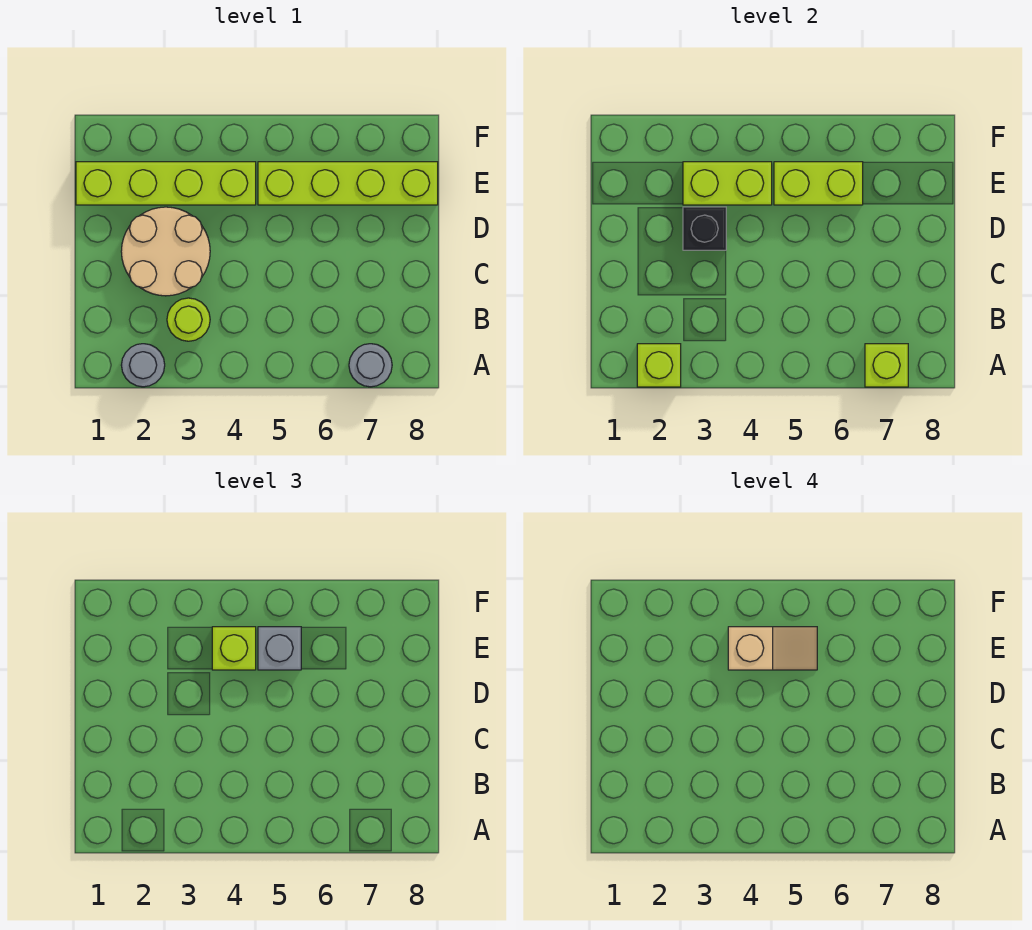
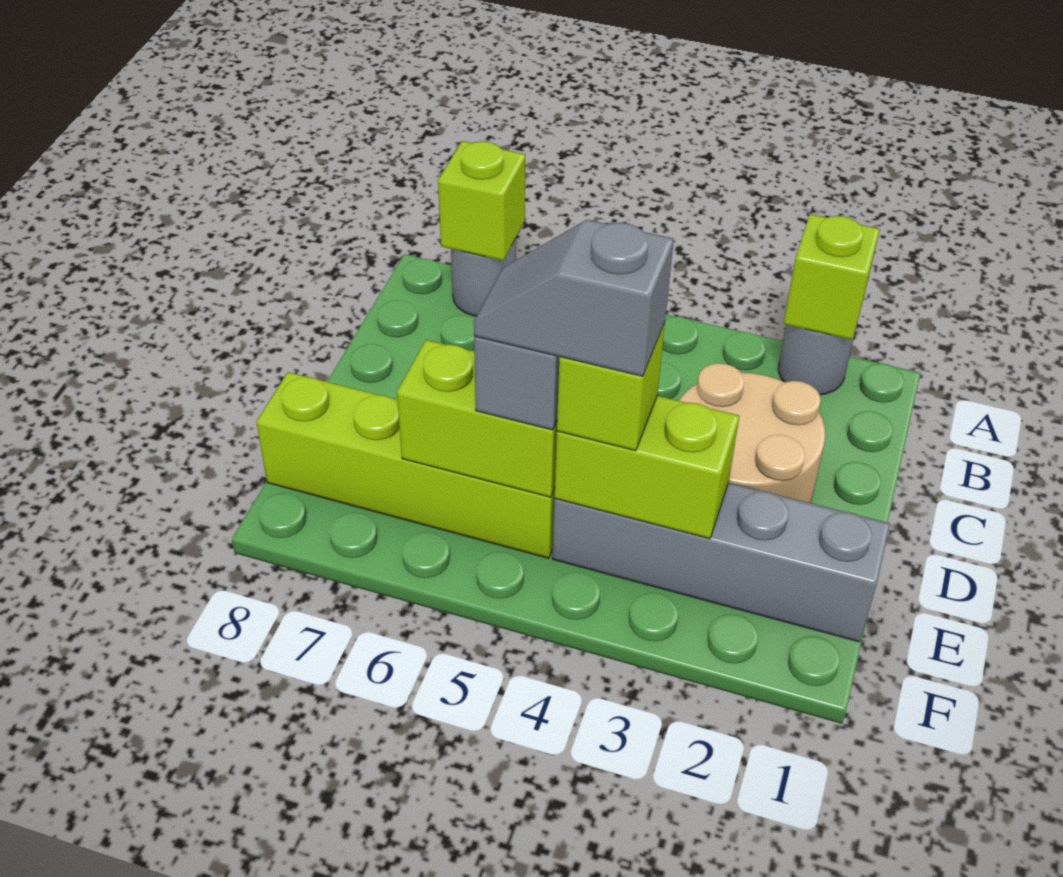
lime round brick B3 level 1 -> none
black brick D3 level 2 -> none
lime brick E1:E4 level 1 -> grey brick E1:E4 level 1
tan slope E4:E5 level 4 top 4 -> grey slope E4:E5 level 4 top 4

